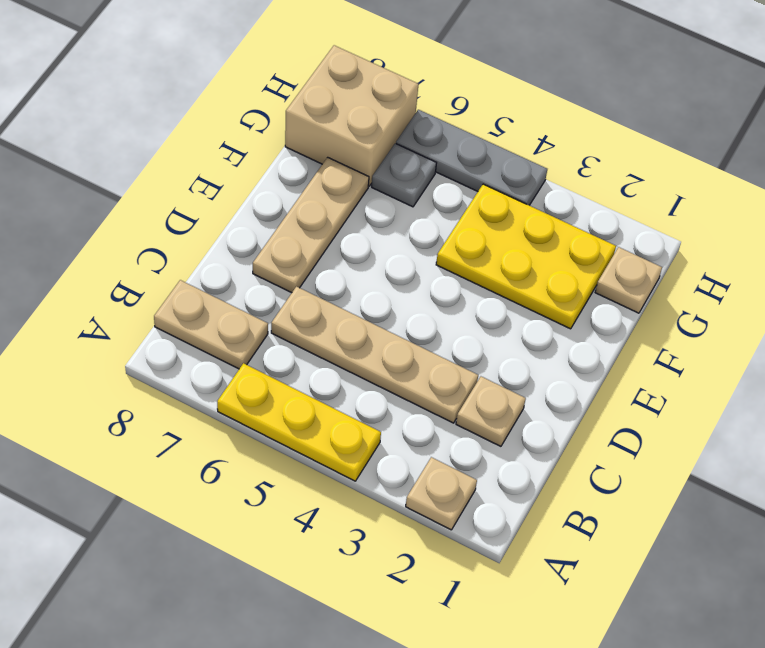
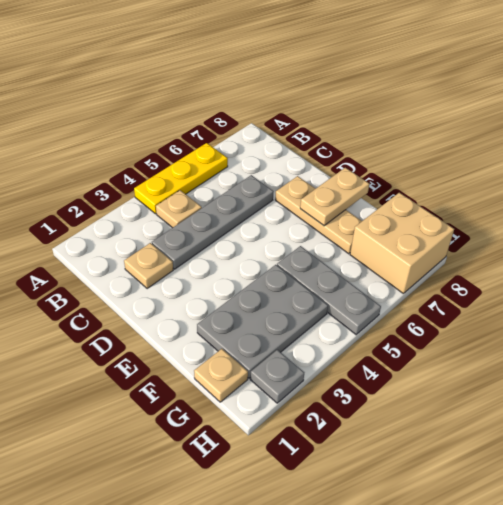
tan plate A2 level 1 -> tan plate B4 level 1
tan plate B7:B8 level 1 -> tan plate E7:E8 level 2
tan plate C3:C6 level 1 -> grey plate C3:C6 level 1
yellow plate F2:G4 level 1 -> grey plate F2:G4 level 1
grey plate G6 level 1 -> grey plate H2 level 1
grey plate H4:H6 level 1 -> grey plate F5:H5 level 1

